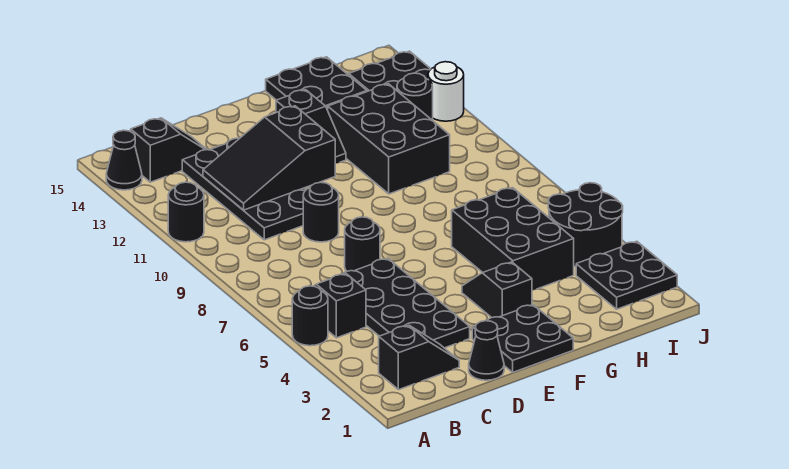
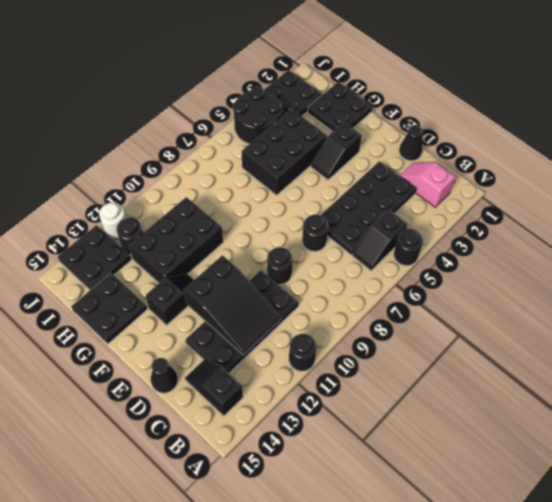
black cone A14 level 1 -> black cone D15 level 1
black slope B2:C2 level 1 top B -> pink slope B2:C2 level 1 top B
black plate E1:F2 level 1 -> black plate G1:H2 level 1

